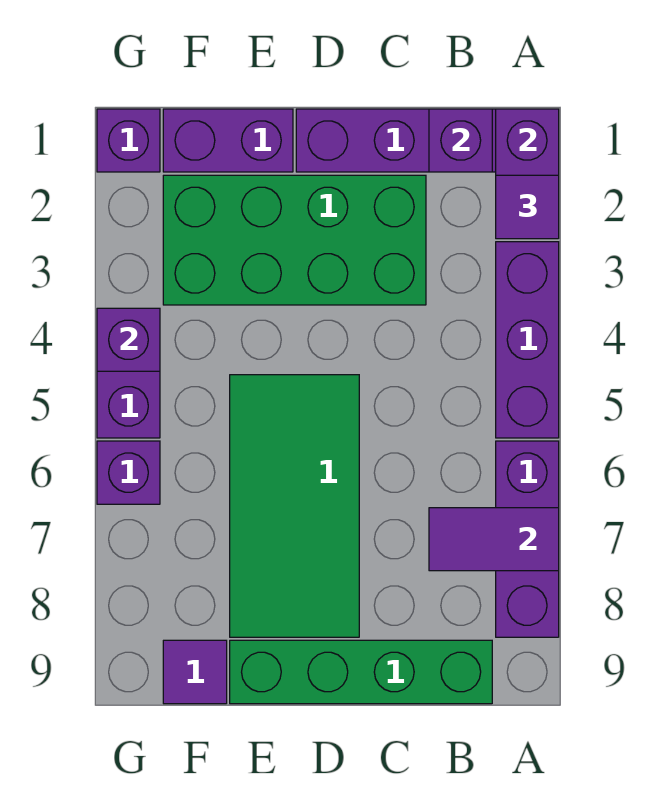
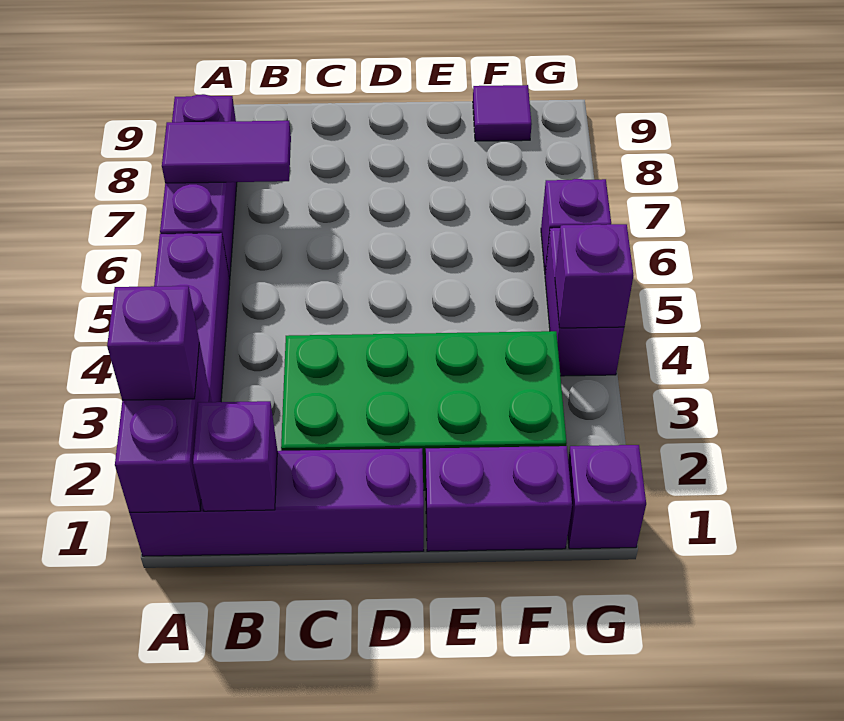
purple tile A2 level 3 -> purple brick A2 level 3
green brick B9:E9 level 1 -> none
green tile D5:E8 level 1 -> none

